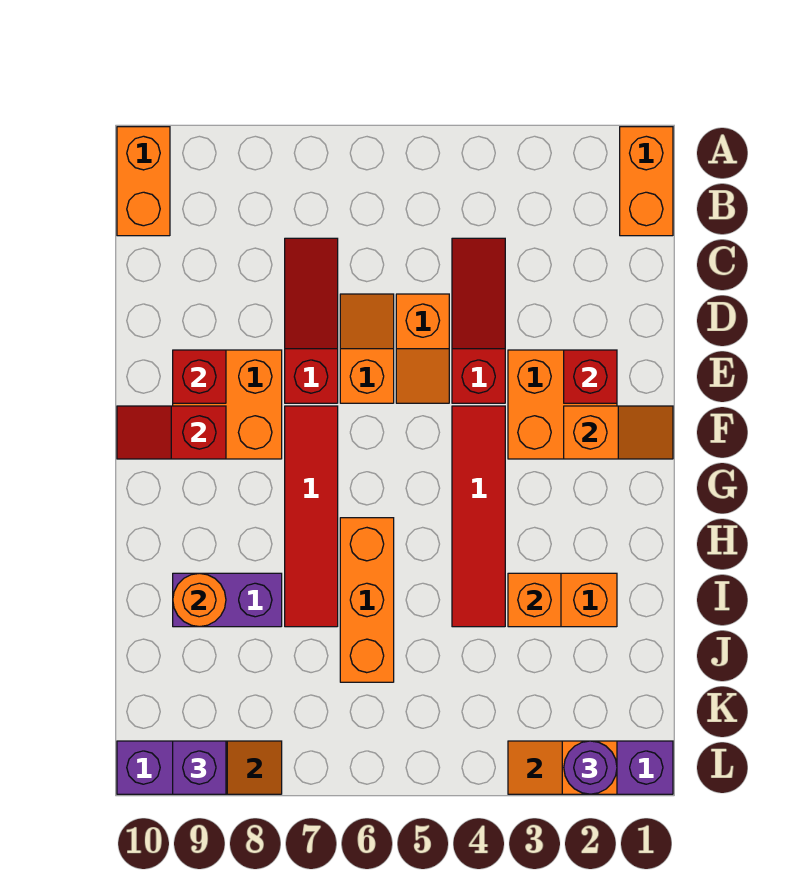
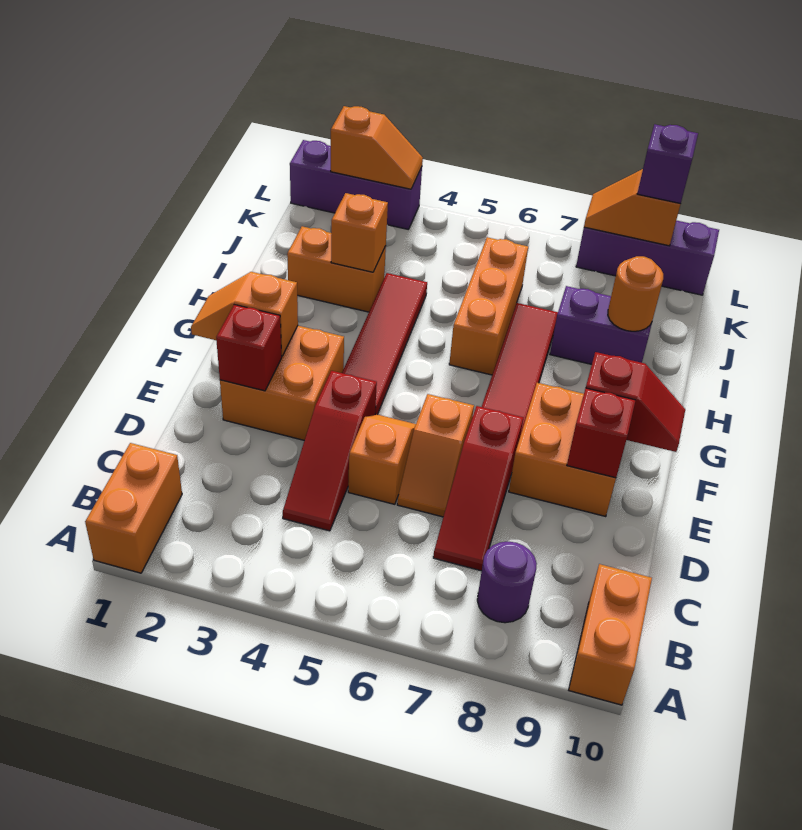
purple round brick L2 level 3 -> purple round brick B8 level 1

